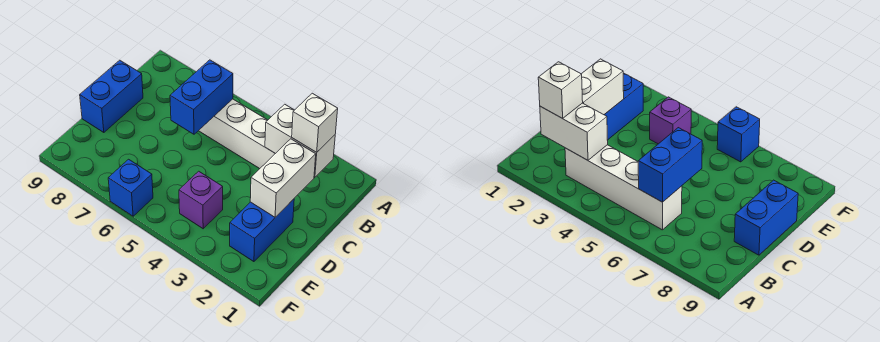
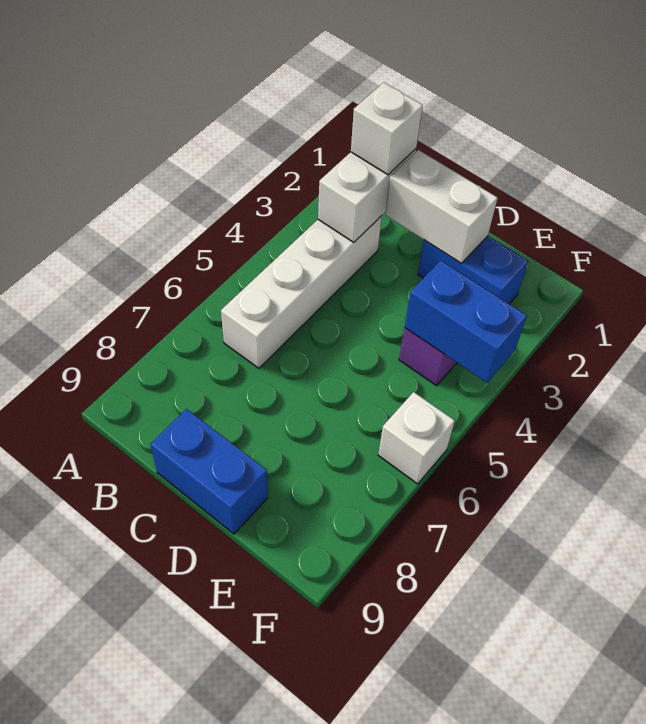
blue brick B6:C6 level 2 -> blue brick E4:F4 level 2
blue brick F6 level 1 -> white brick F6 level 1

